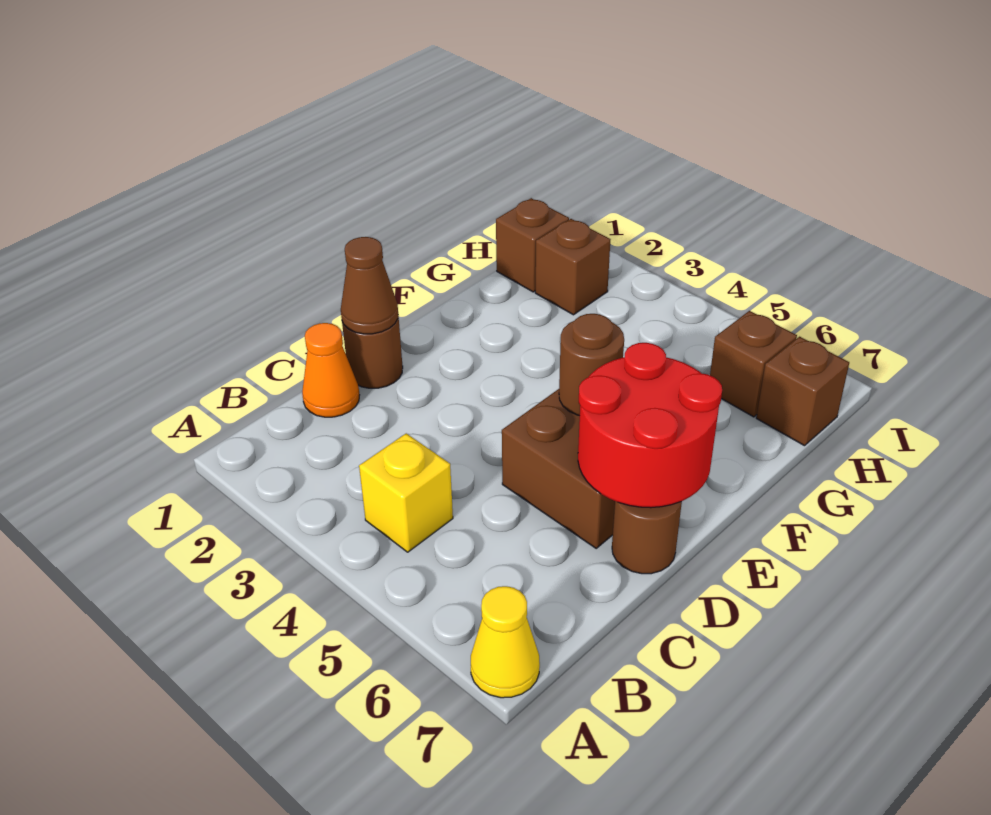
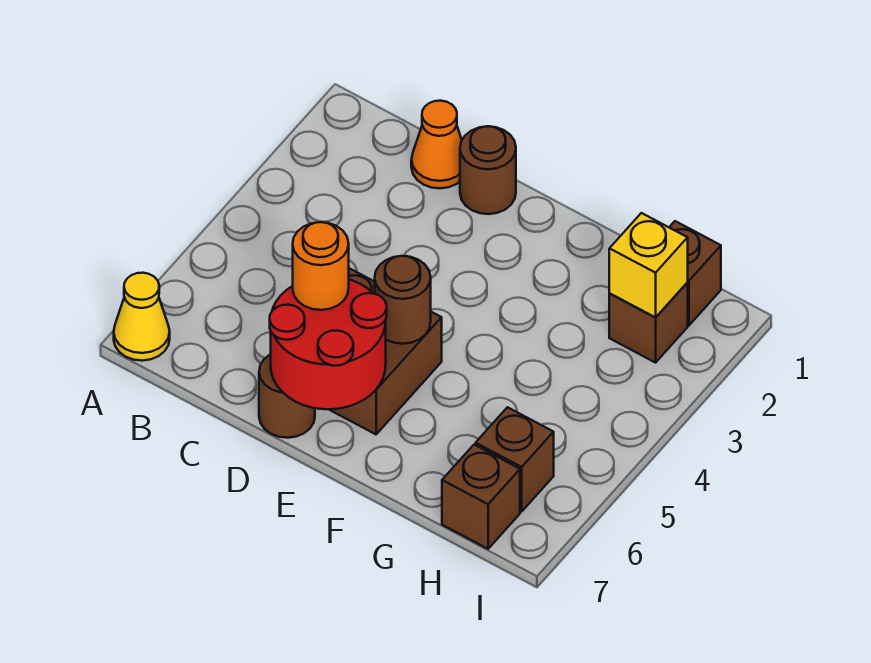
yellow brick B4 level 1 -> yellow brick H2 level 2
brown cone D1 level 2 -> none
none -> orange round brick D6 level 3

